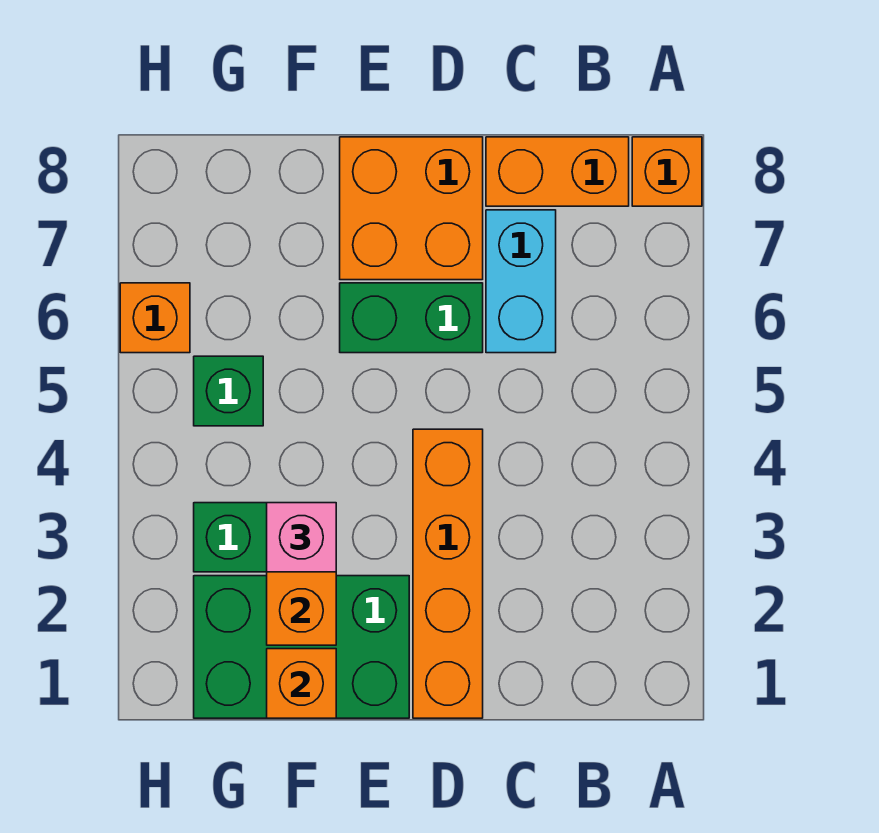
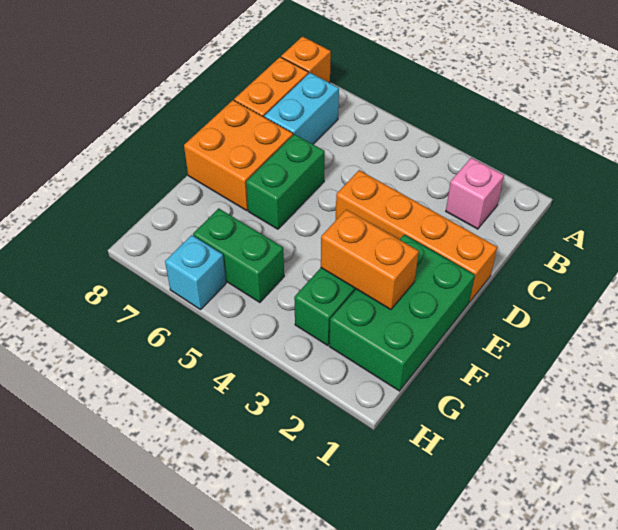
cyan brick C6:C7 level 1 -> cyan brick B7:C7 level 1
orange brick F1 level 2 -> none
pink brick F3 level 3 -> pink brick B2 level 1
green brick G5 level 1 -> green brick G5:G6 level 1
orange brick H6 level 1 -> cyan brick H6 level 1

